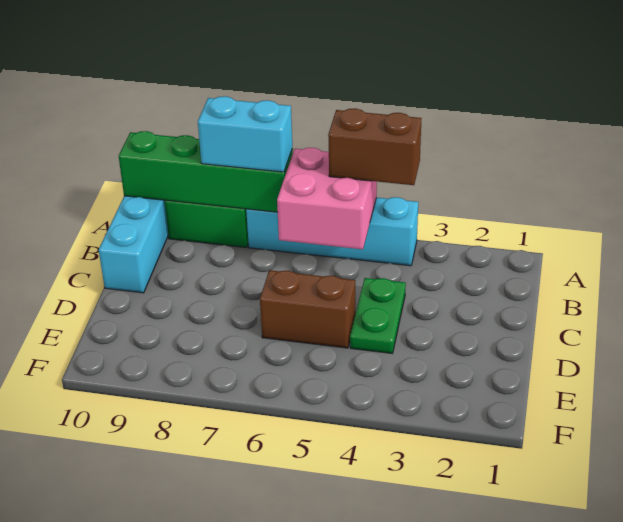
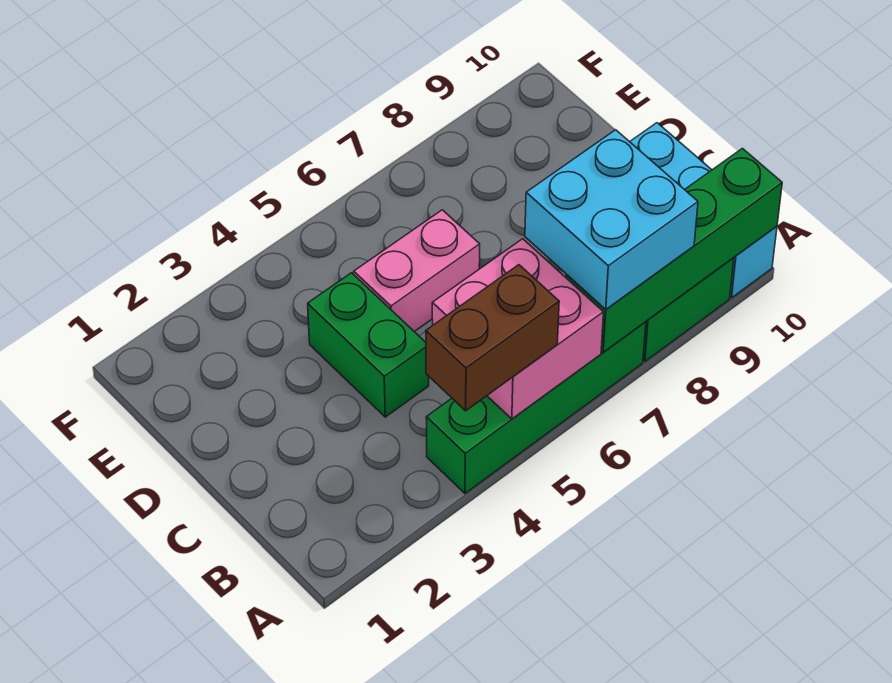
cyan brick A4:A7 level 1 -> green brick A4:A7 level 1
cyan brick A7:A8 level 3 -> cyan brick A7:B8 level 3
green plate C4:D4 level 1 -> green brick C4:D4 level 1
brown brick D5:D6 level 1 -> pink brick D5:D6 level 1

